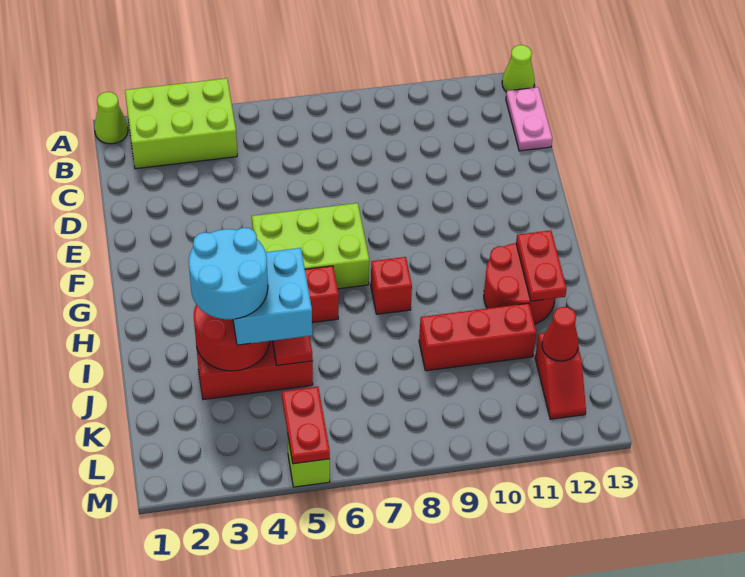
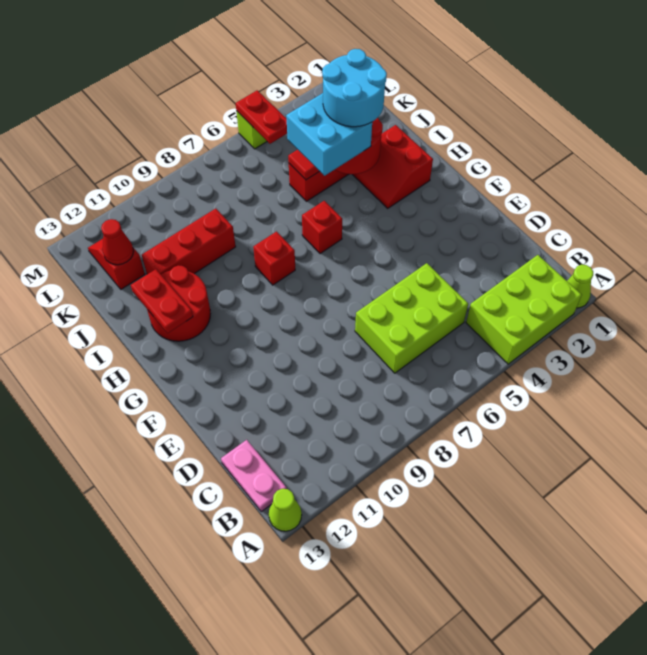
lime brick F5:G7 level 1 -> lime brick C5:D7 level 1
none -> red slope H2:I3 level 1 top 2

